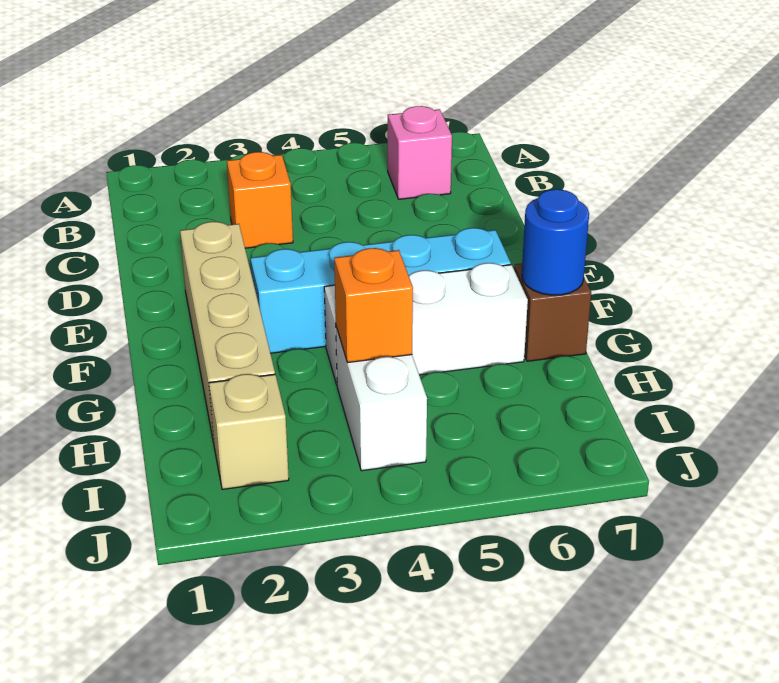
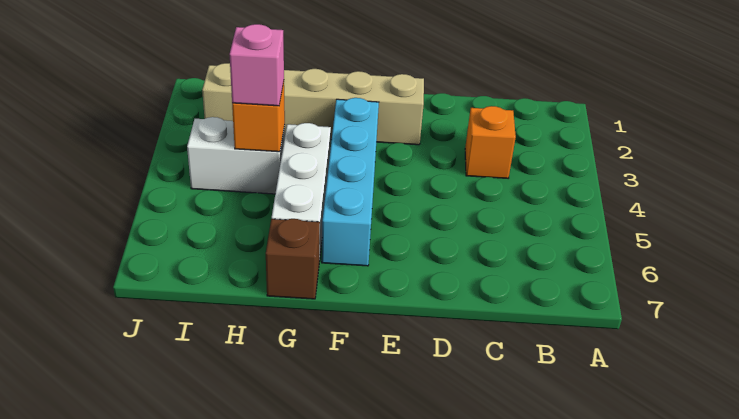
pink brick B6 level 1 -> pink brick H4 level 3
blue round brick G7 level 2 -> none

